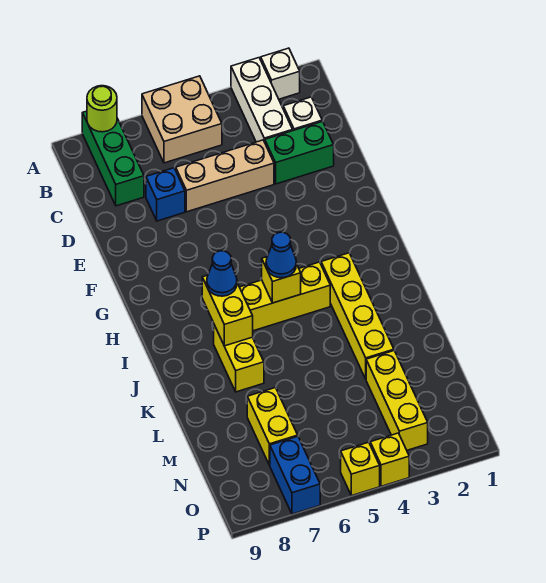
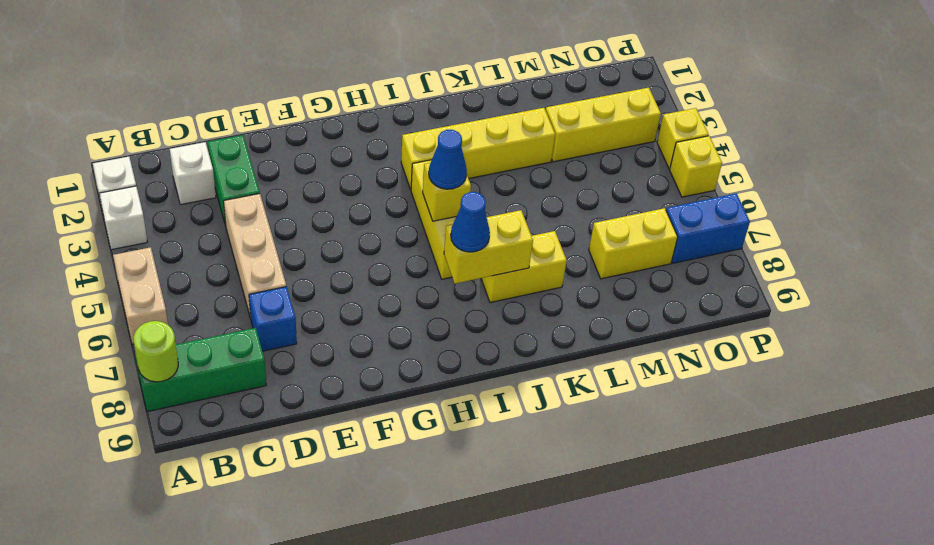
white brick A3:C3 level 1 -> white brick A3 level 1
tan brick A5:B6 level 1 -> tan brick A5:A6 level 1

